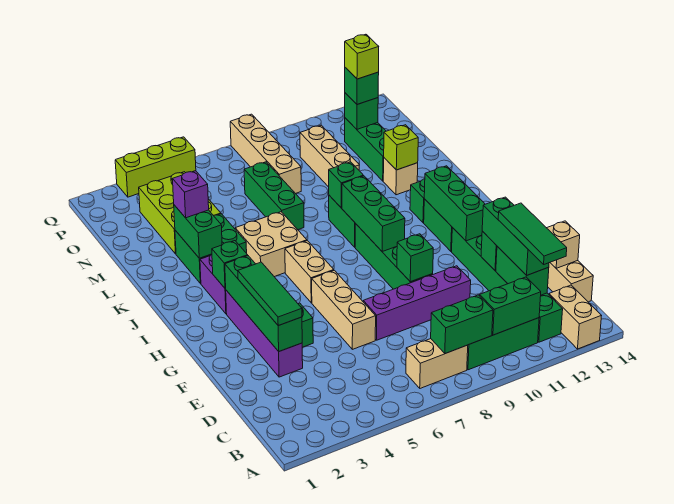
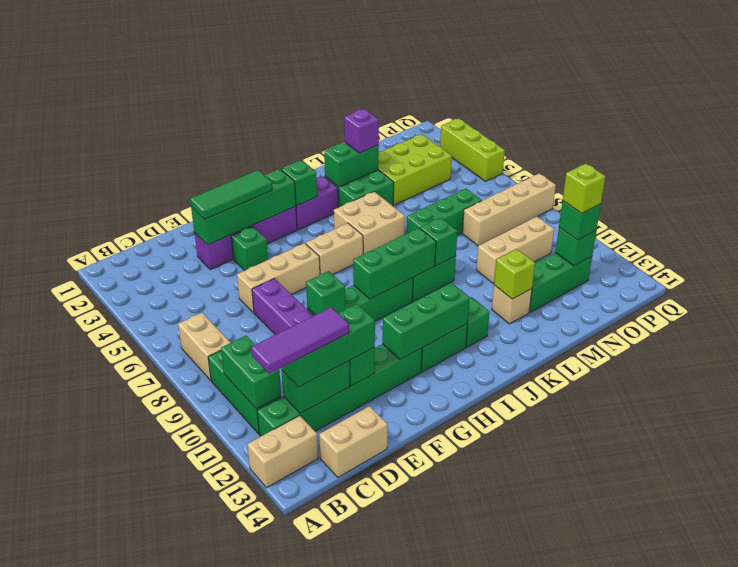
green brick B8:B9 level 2 -> none
green tile B12:D12 level 4 -> purple tile B12:D12 level 4
tan brick D14 level 2 -> none

